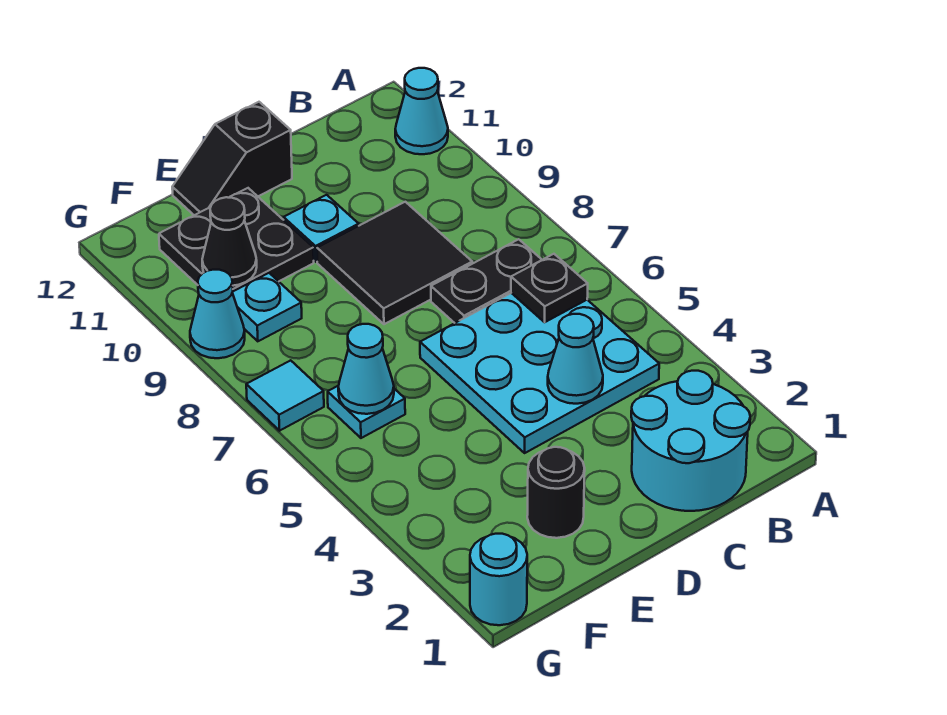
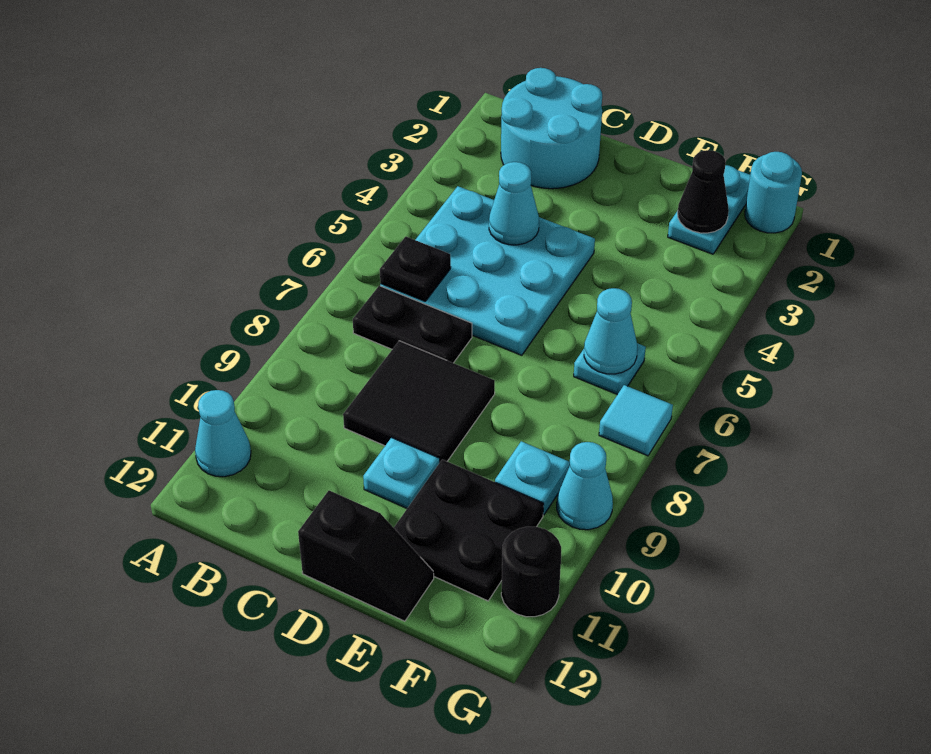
black round brick E2 level 1 -> black round brick G11 level 1
none -> cyan plate F1:F2 level 1
black cone F10 level 2 -> black cone F2 level 2

